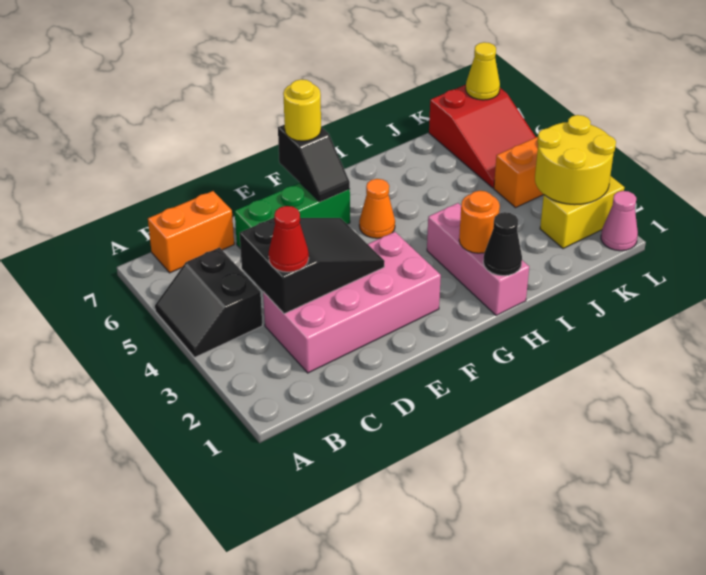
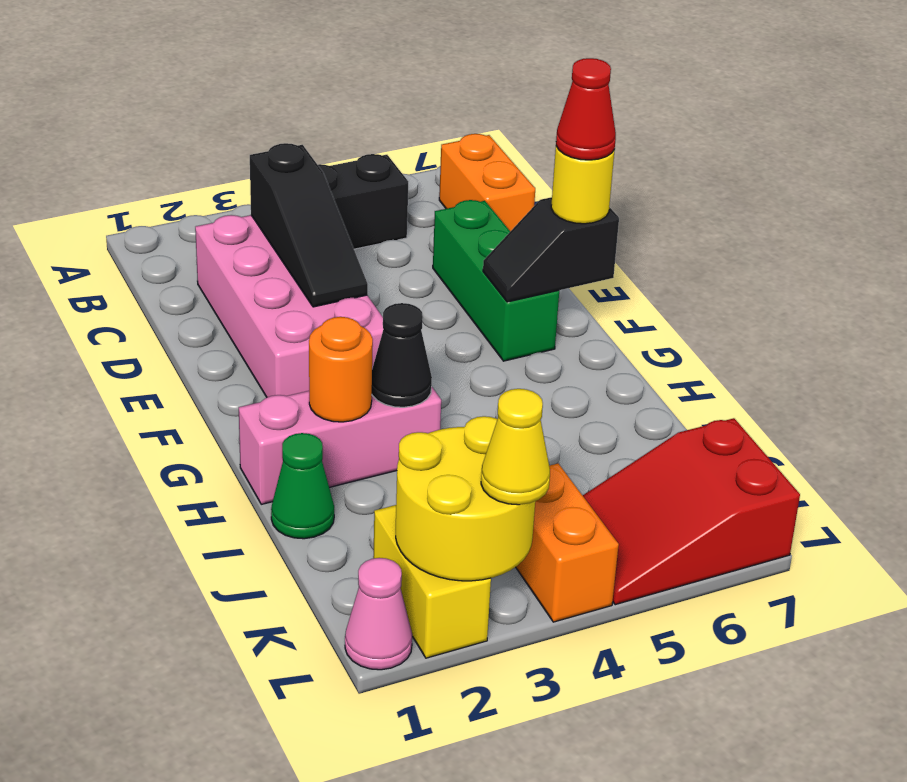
black slope C3:E4 level 2 top C -> black slope C3:E3 level 2 top C
red cone C3 level 3 -> red cone F7 level 4
orange cone G5 level 1 -> none
black cone H1 level 2 -> black cone H3 level 2
none -> green cone I1 level 1
yellow cone L7 level 2 -> yellow cone L3 level 3

